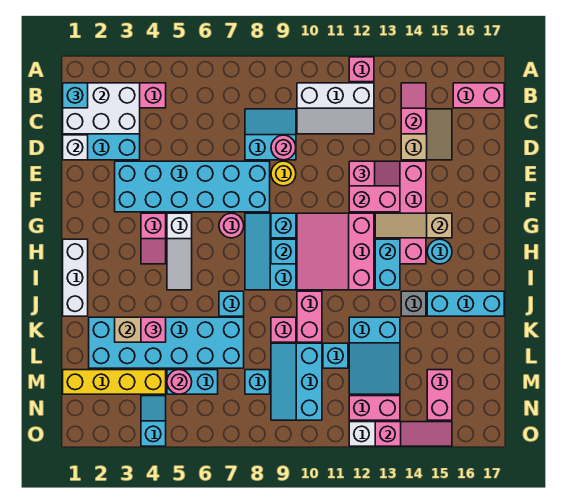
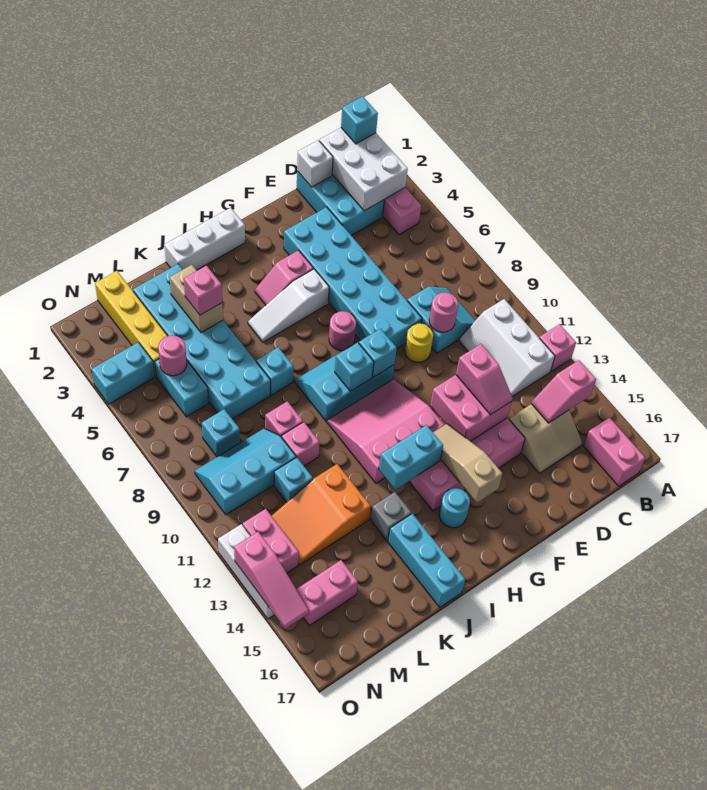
pink slope B14:C14 level 2 top C -> pink slope B14:C14 level 2 top B
pink brick J10:K10 level 1 -> pink brick K10 level 1
cyan slope K12:M13 level 1 top K -> orange slope K12:M13 level 1 top K
cyan slope N4:O4 level 1 top O -> cyan brick N4:O4 level 1

